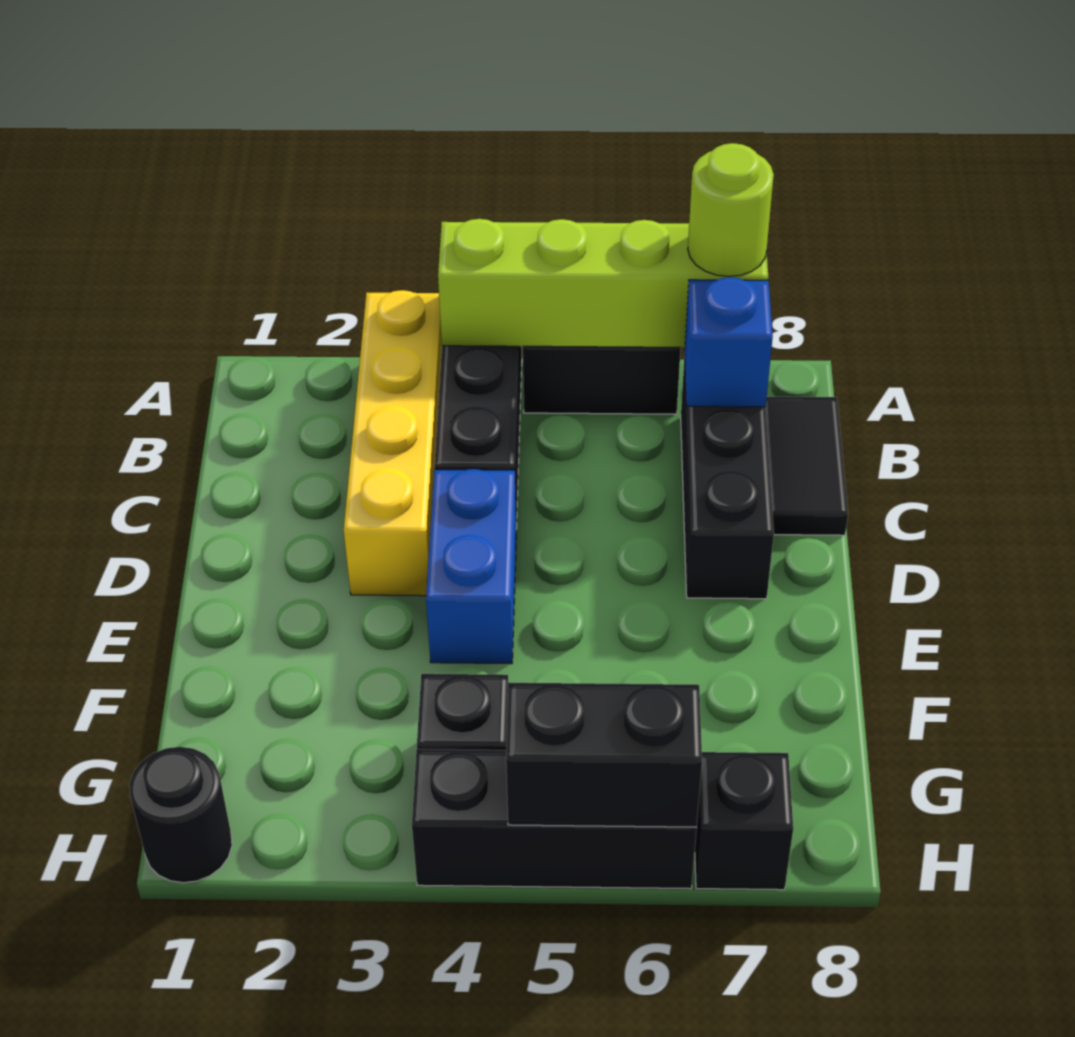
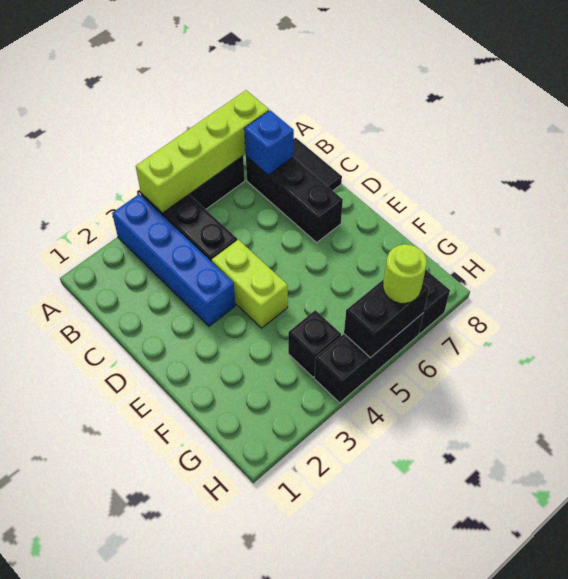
yellow brick A3:D3 level 1 -> blue brick A3:D3 level 1
lime round brick A7 level 3 -> lime round brick H6 level 3
blue brick D4:E4 level 1 -> lime brick D4:E4 level 1
black round brick H1 level 1 -> none

